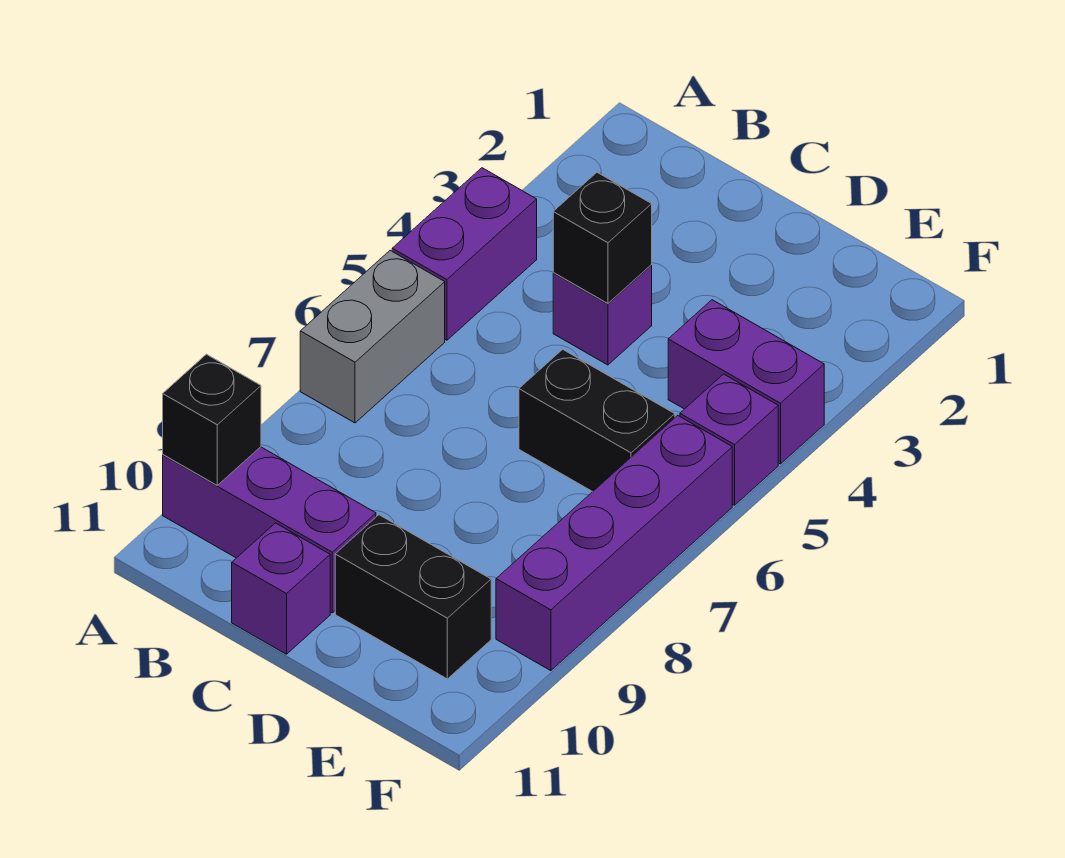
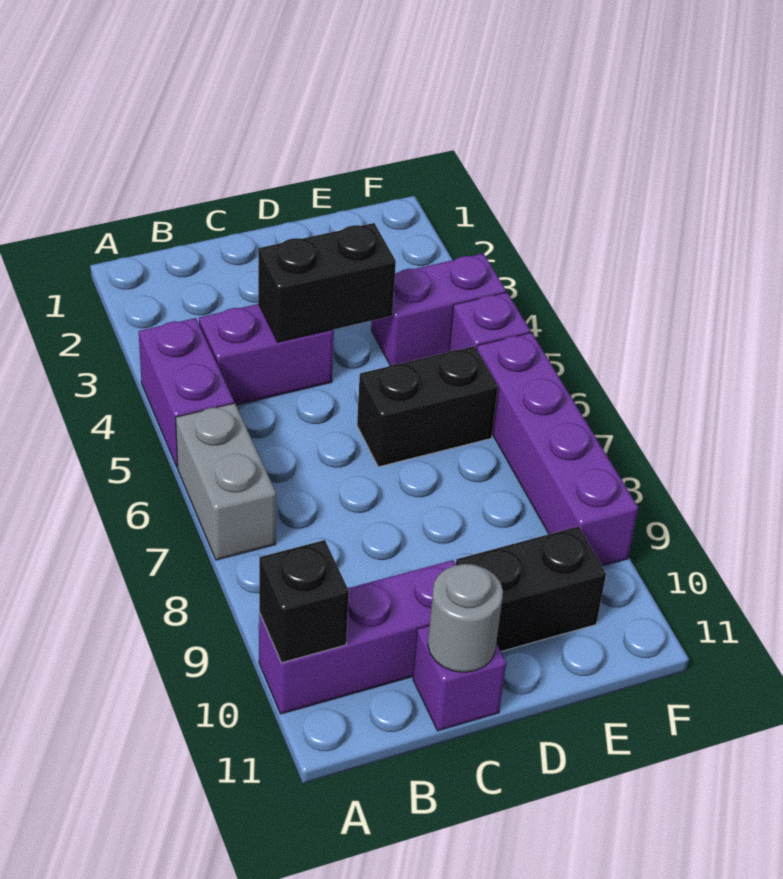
purple brick C4 level 1 -> purple brick B4:C4 level 1
black brick C4 level 2 -> black brick C4:D4 level 2
none -> grey round brick C11 level 2

